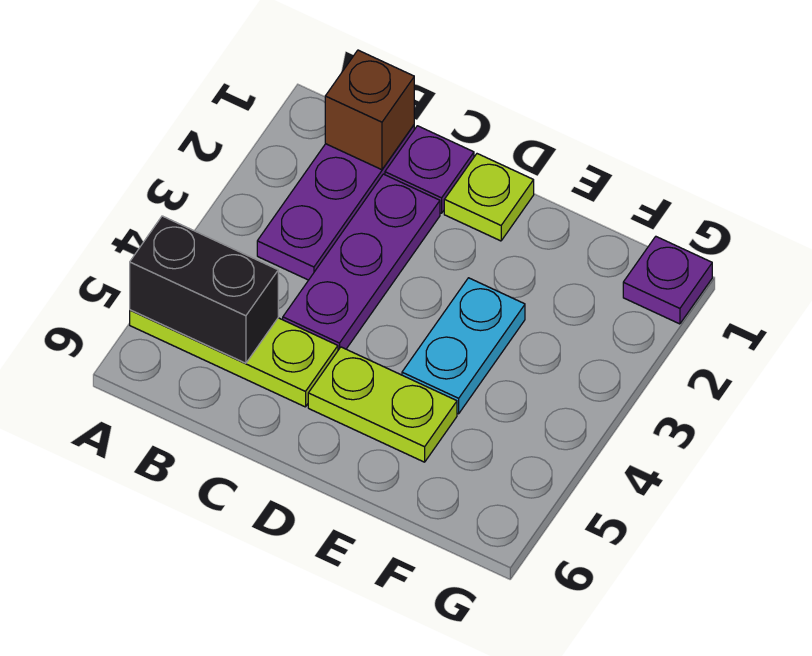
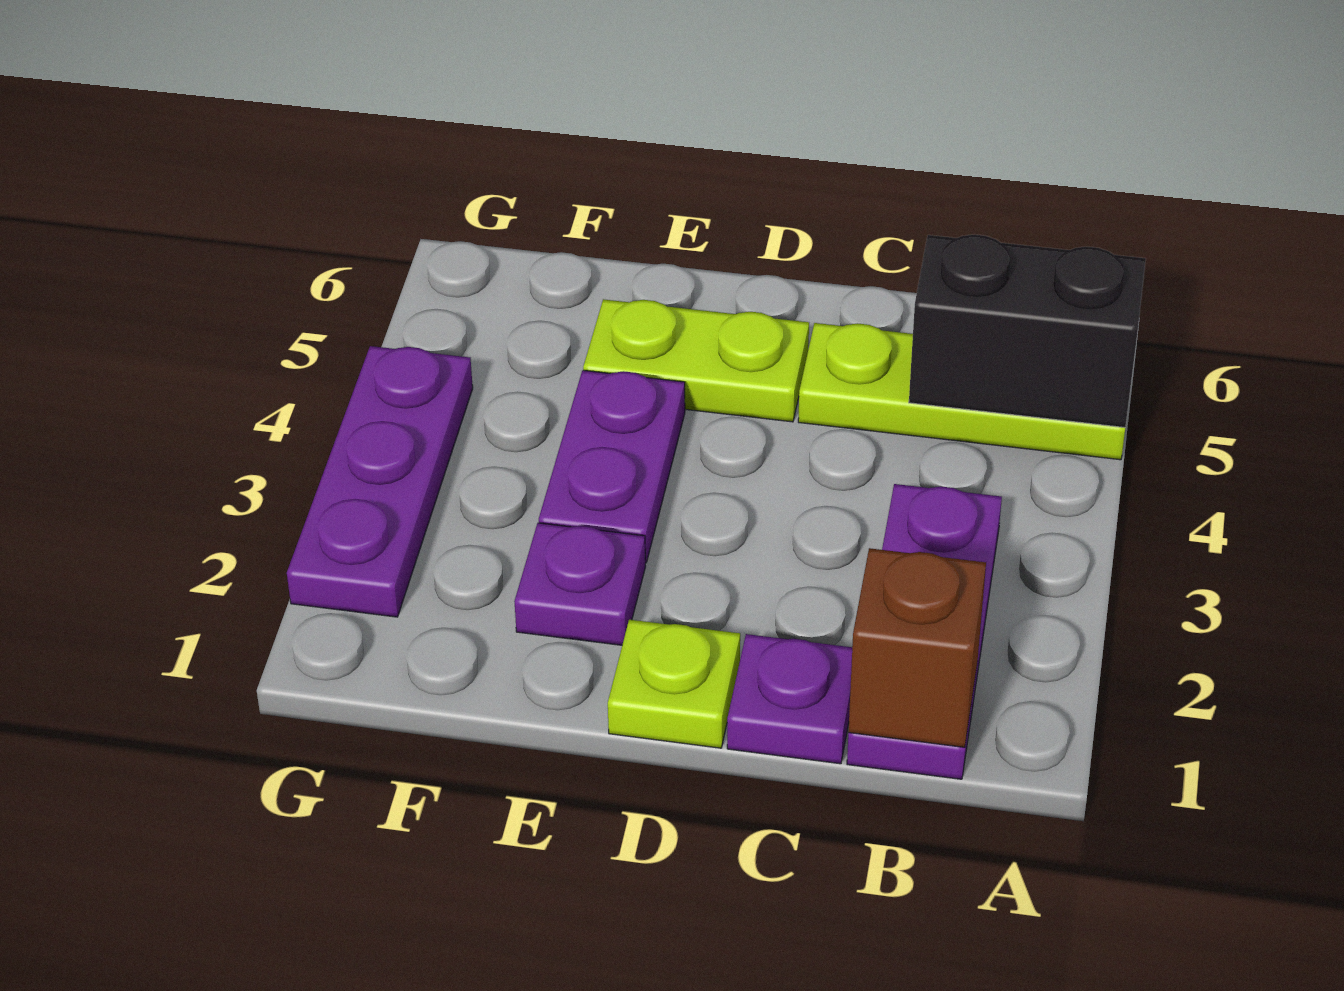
purple plate C2:C4 level 1 -> purple plate G2:G4 level 1
cyan plate E3:E4 level 1 -> purple plate E3:E4 level 1
purple plate G1 level 1 -> purple plate E2 level 1

